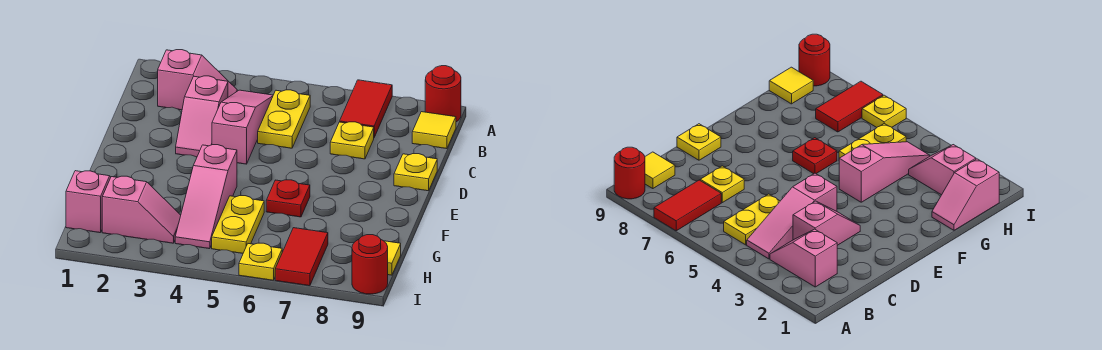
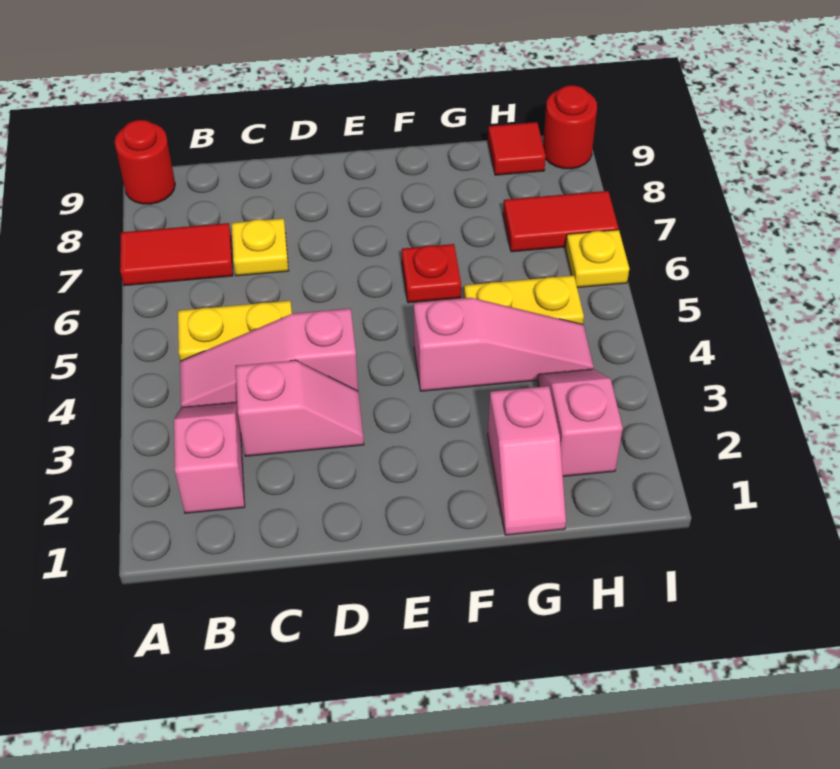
yellow tile B9 level 1 -> none
yellow plate D9 level 1 -> none
pink slope G1:H1 level 1 top H -> pink slope G1:G2 level 1 top 2
yellow tile H9 level 1 -> red tile H9 level 1

